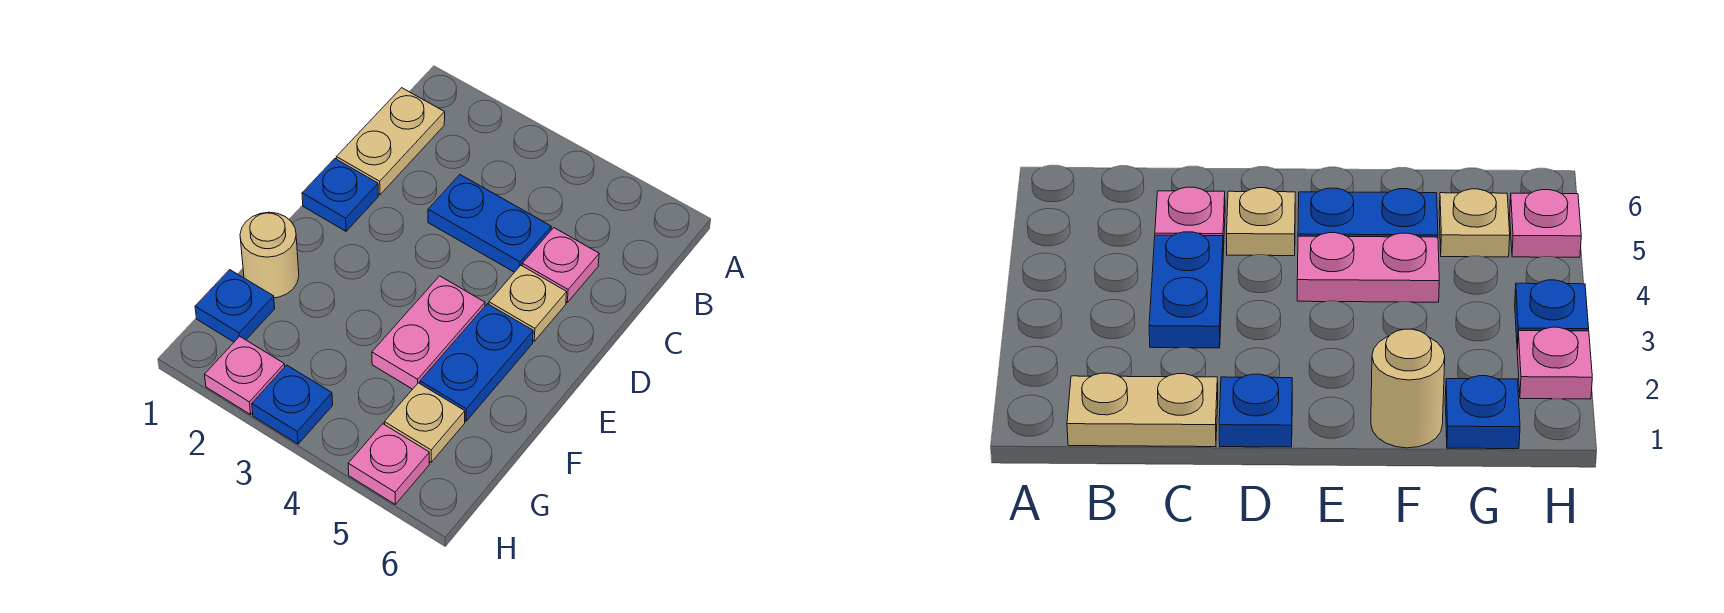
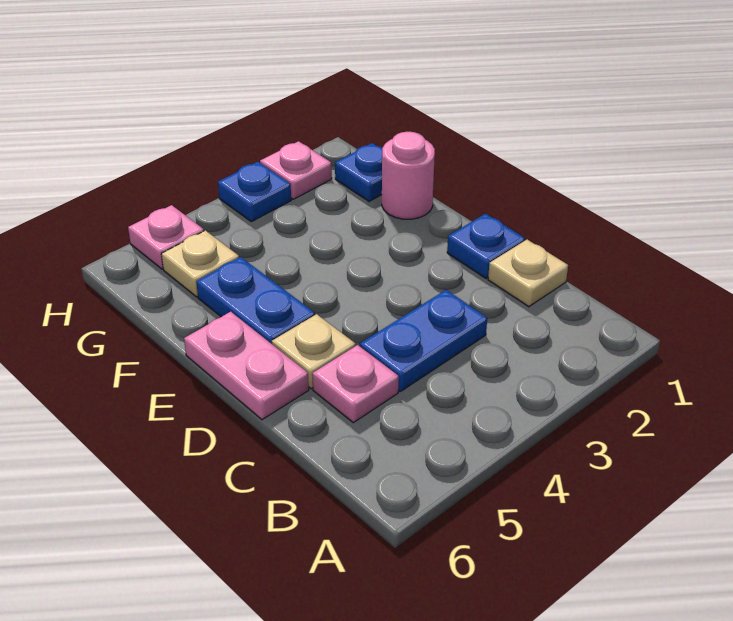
tan plate B1:C1 level 1 -> tan plate C1 level 1
pink plate E4:F4 level 1 -> pink plate D6:E6 level 1
tan round brick F1 level 1 -> pink round brick F1 level 1

